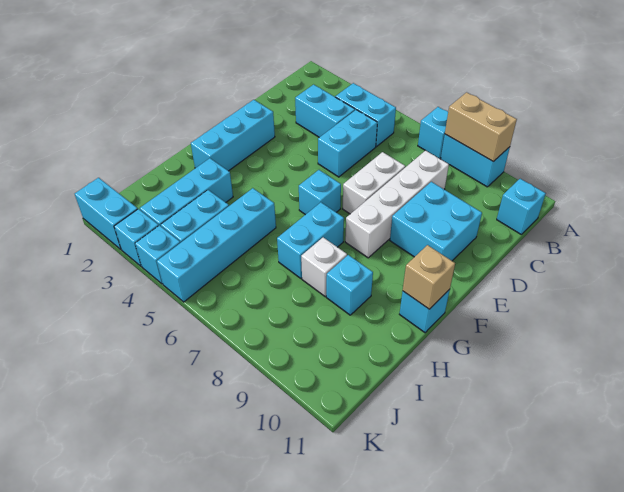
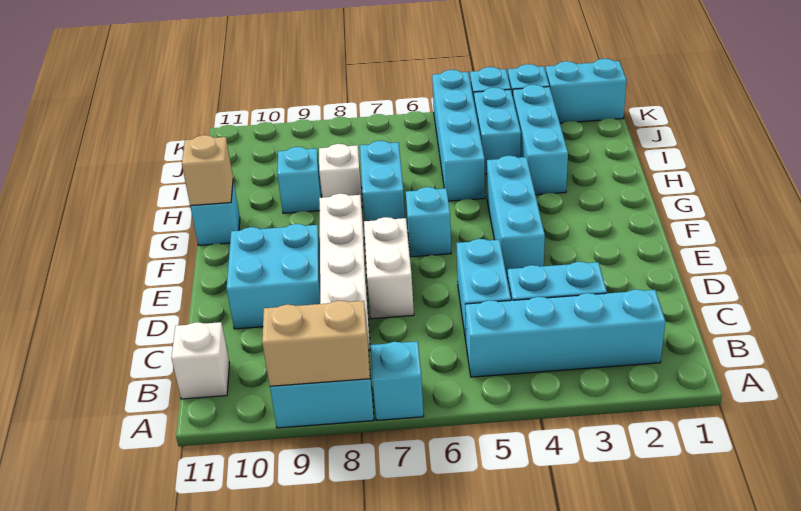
cyan brick B4:B5 level 1 -> cyan brick B2:B5 level 1
cyan brick B11 level 1 -> white brick B11 level 1
cyan brick E2:G2 level 1 -> cyan brick E4:G4 level 1

